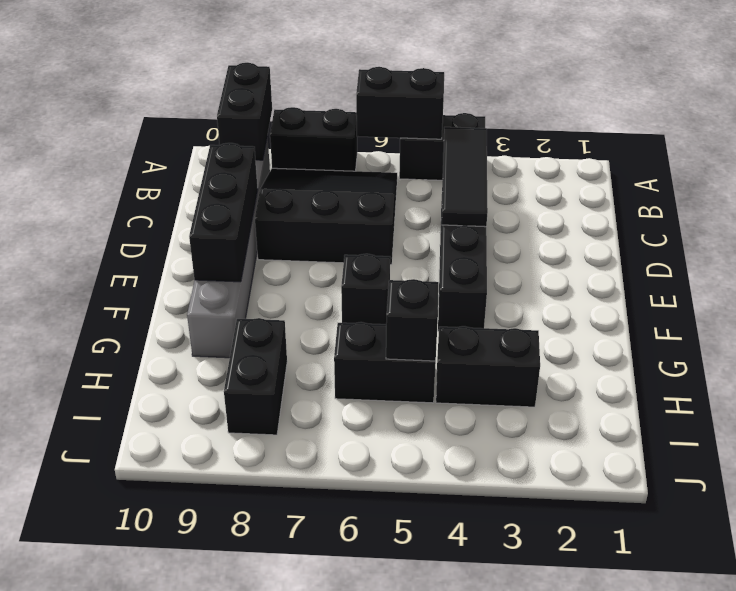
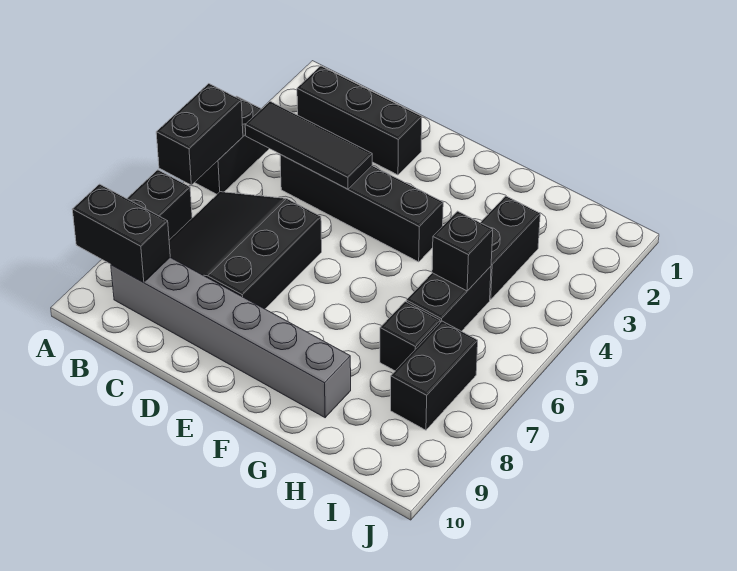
black brick D9:F9 level 2 -> black brick B2:D2 level 1
black brick F6 level 1 -> black brick H7 level 1
black brick H8:I8 level 1 -> black brick I7:I8 level 1

